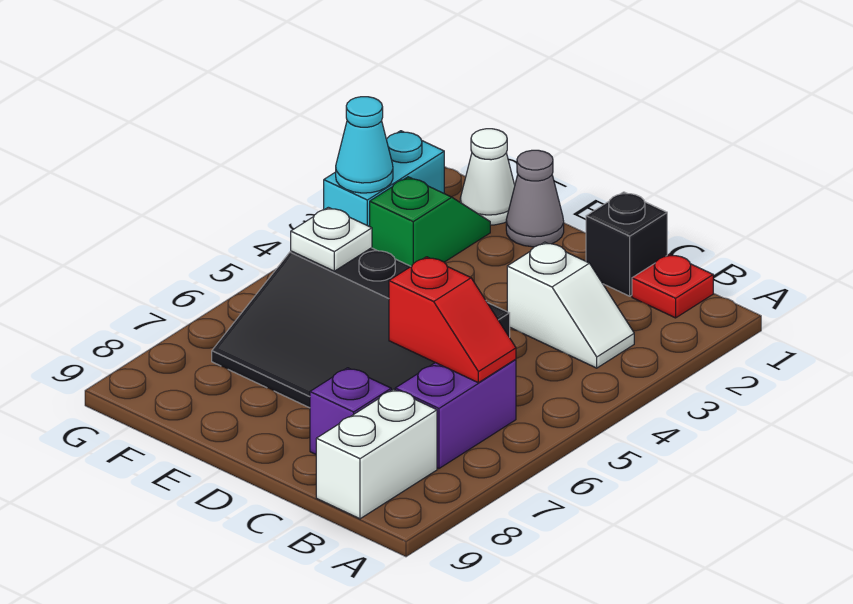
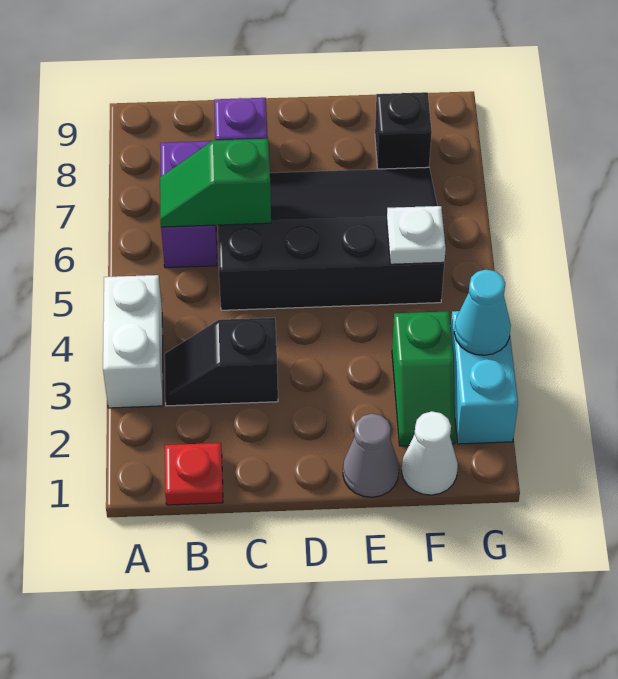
white slope B3:C3 level 1 top C -> black slope B3:C3 level 1 top C
red slope B6:C6 level 2 top C -> green slope B6:C6 level 2 top C
white brick B8:B9 level 1 -> white brick A3:A4 level 1
black brick C1 level 1 -> black brick F8 level 1

